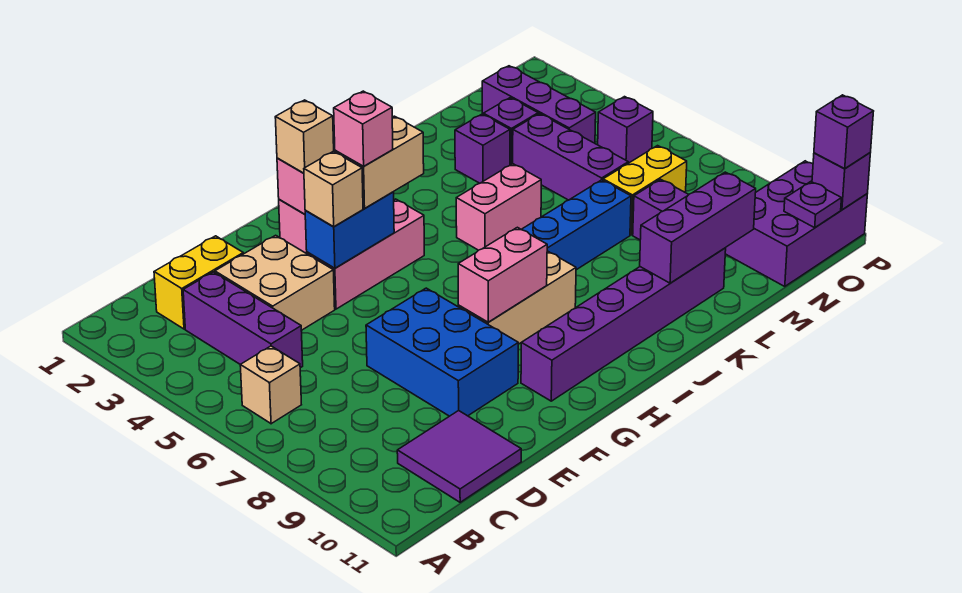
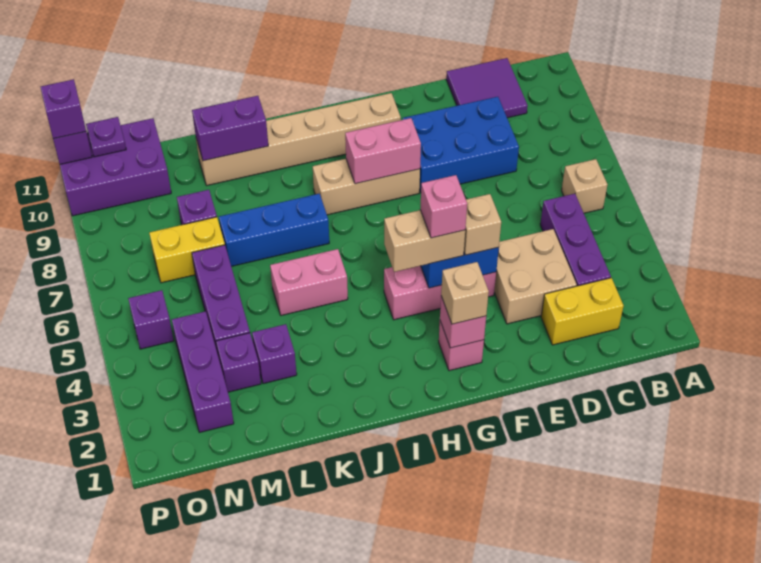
blue brick E7:F9 level 1 -> blue brick D8:F9 level 1
purple brick G10:L10 level 1 -> tan brick G10:L10 level 1
purple brick K10:M10 level 2 -> purple brick K10:L10 level 2

